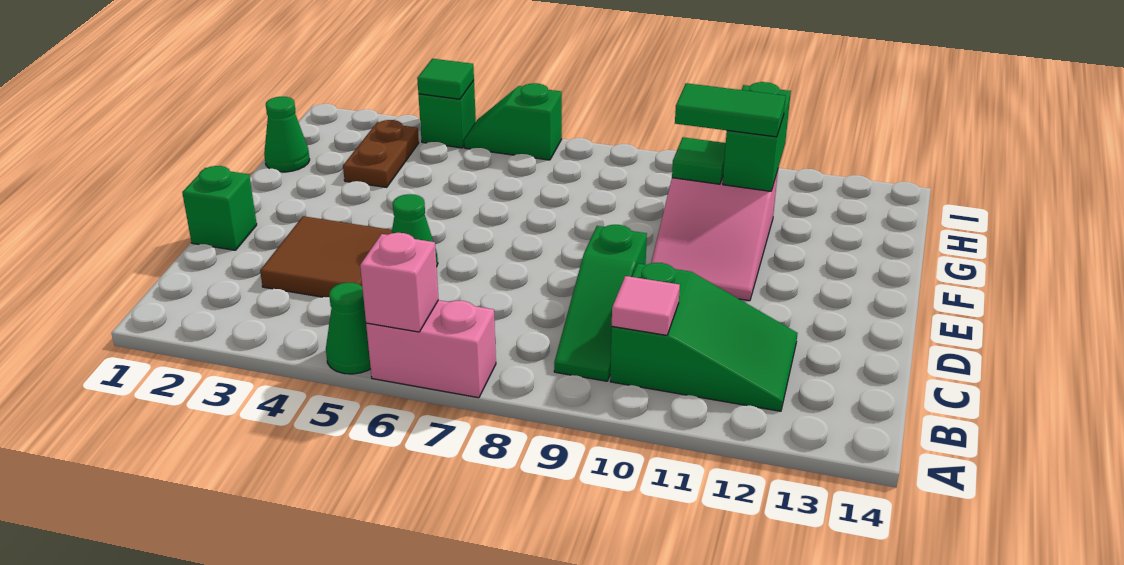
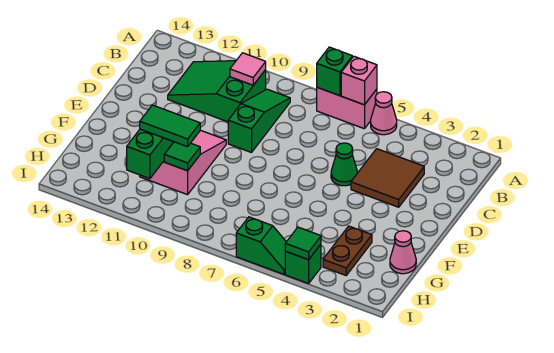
green cone A5 level 1 -> pink cone A5 level 1
green brick D1 level 1 -> green brick A7 level 2
green cone G1 level 1 -> pink cone G1 level 1

